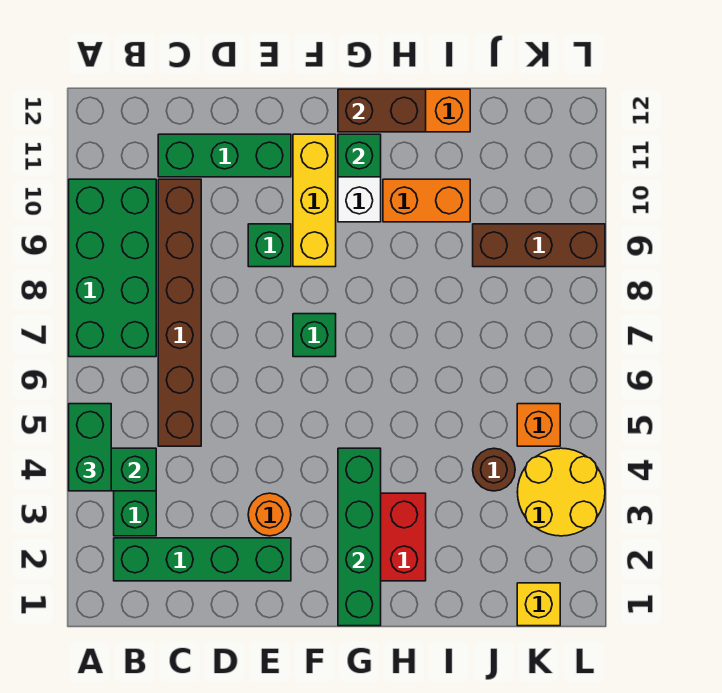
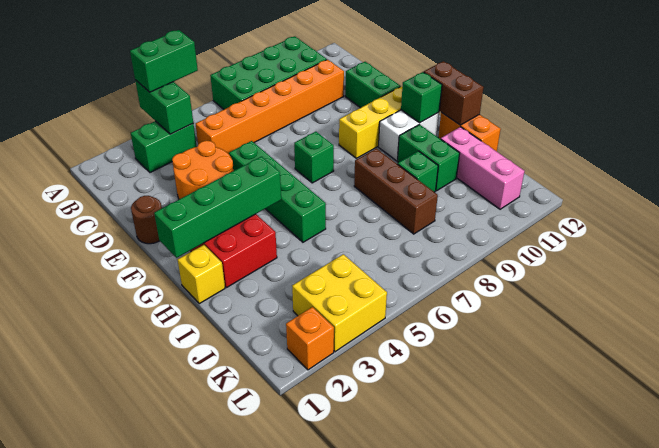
green brick B2:E2 level 1 -> green brick E5:H5 level 1
brown brick C5:C10 level 1 -> orange brick C5:C10 level 1
green brick C11:E11 level 1 -> green brick D11:E11 level 1
orange round brick E3 level 1 -> orange round brick D3:E4 level 1
green brick E9 level 1 -> green brick I9 level 1
orange brick H10:I10 level 1 -> green brick H10:I10 level 1
none -> pink brick I11:K11 level 1
brown round brick J4 level 1 -> brown round brick E1 level 1
brown brick J9:L9 level 1 -> brown brick H8:J8 level 1
yellow brick K1 level 1 -> yellow brick H1 level 1
yellow round brick K3:L4 level 1 -> yellow brick K3:L4 level 1
orange brick K5 level 1 -> orange brick L2 level 1

